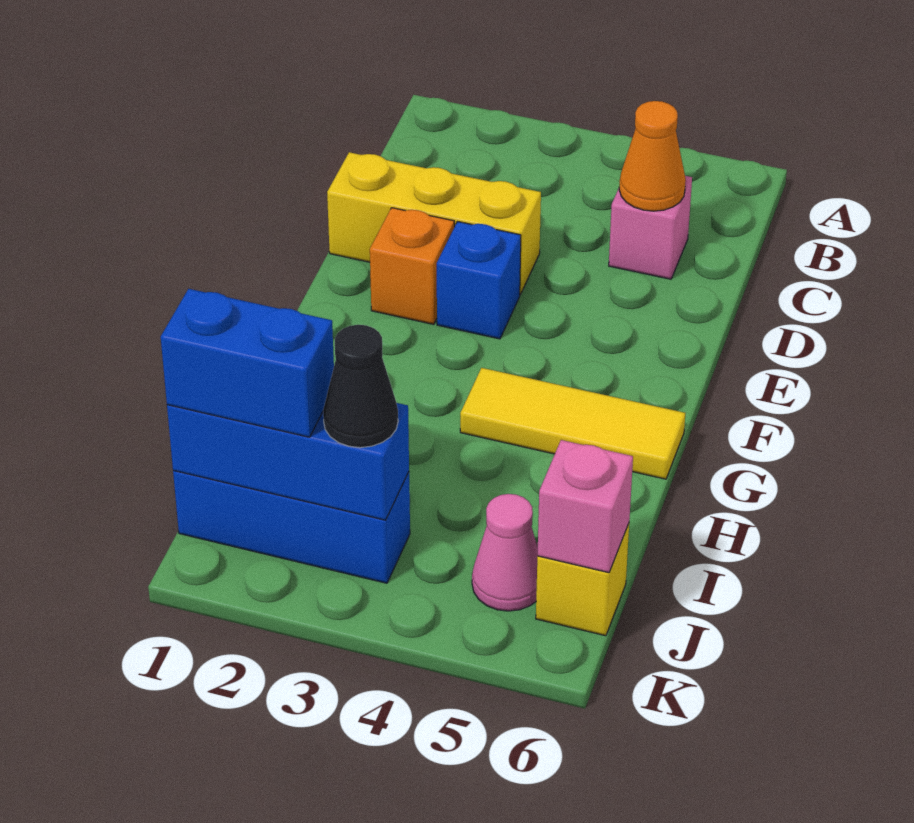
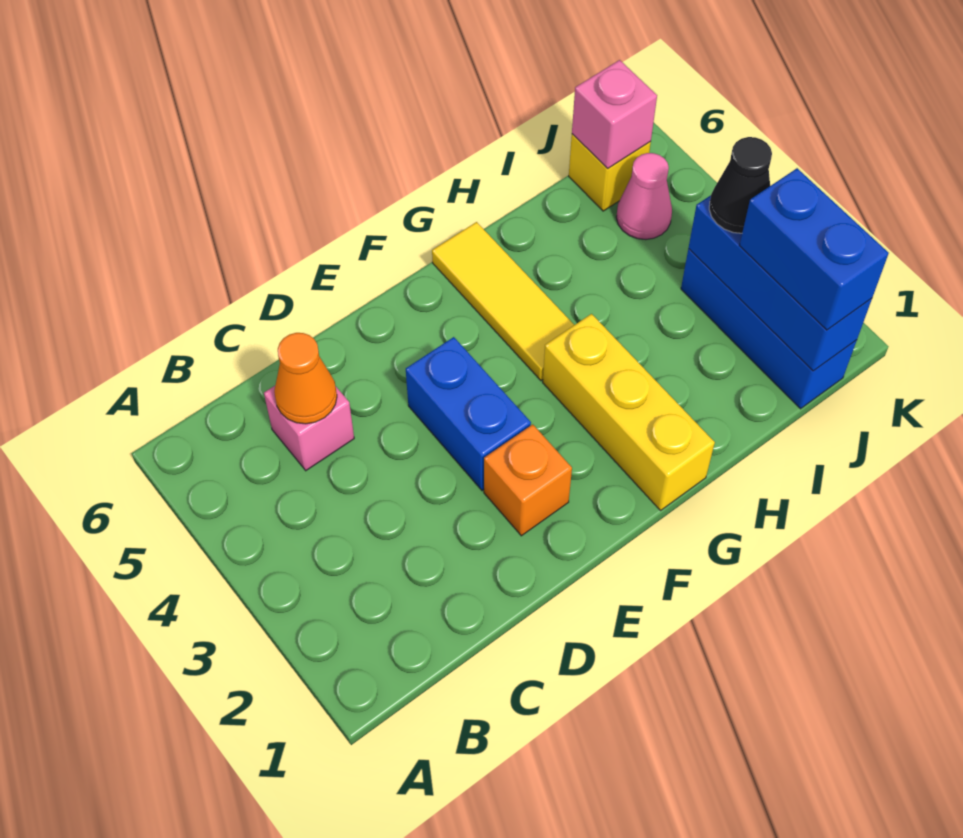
yellow brick D1:D3 level 1 -> yellow brick G1:G3 level 1
blue brick E3 level 1 -> blue brick E3:E4 level 1

